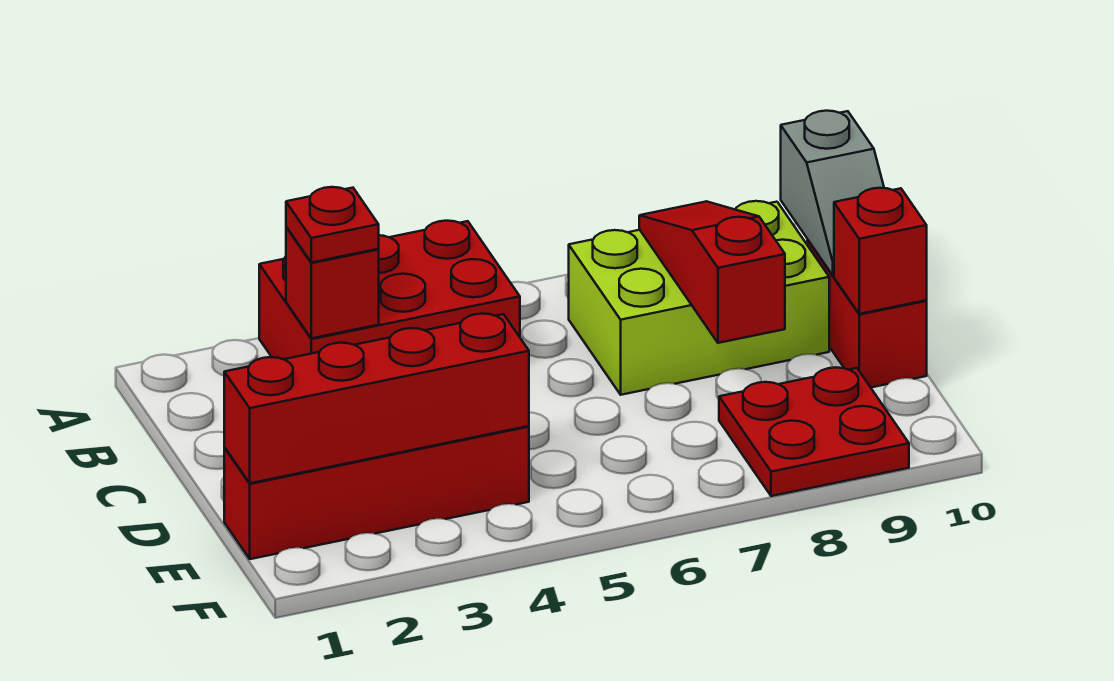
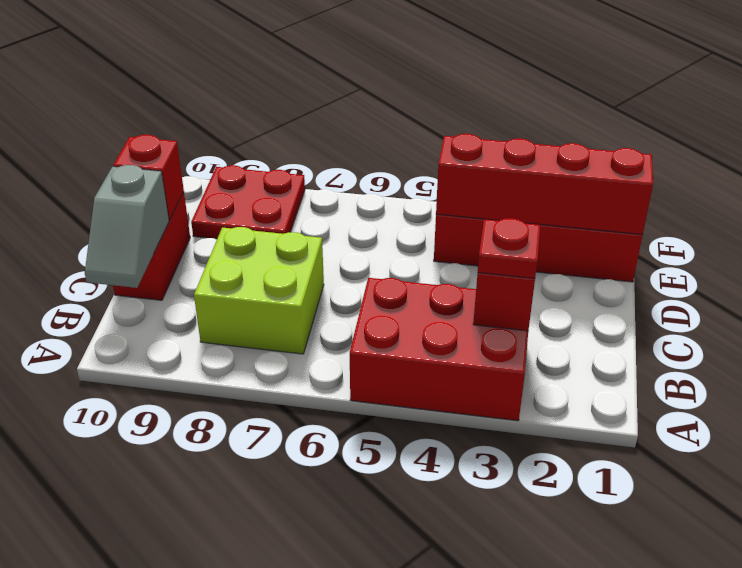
lime brick B7:C9 level 1 -> lime brick B7:C8 level 1
red slope B8:D8 level 2 top D -> none
grey slope B10:C10 level 2 top B -> grey slope B10:C10 level 2 top C

